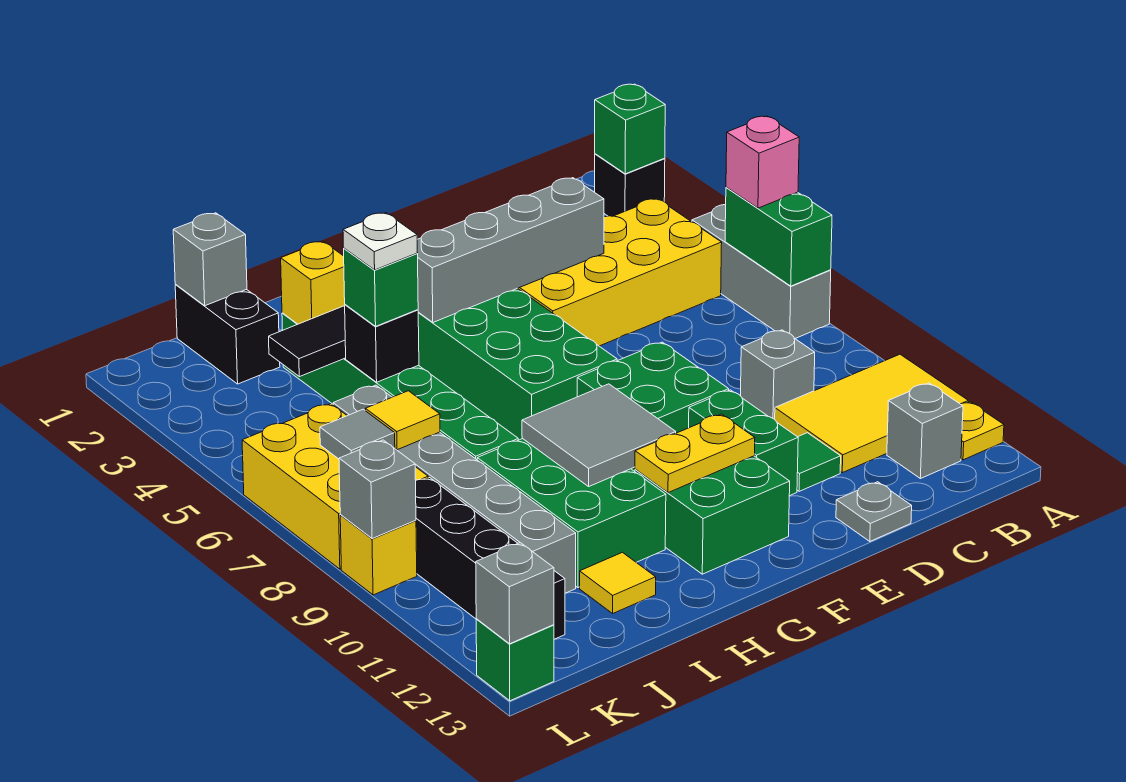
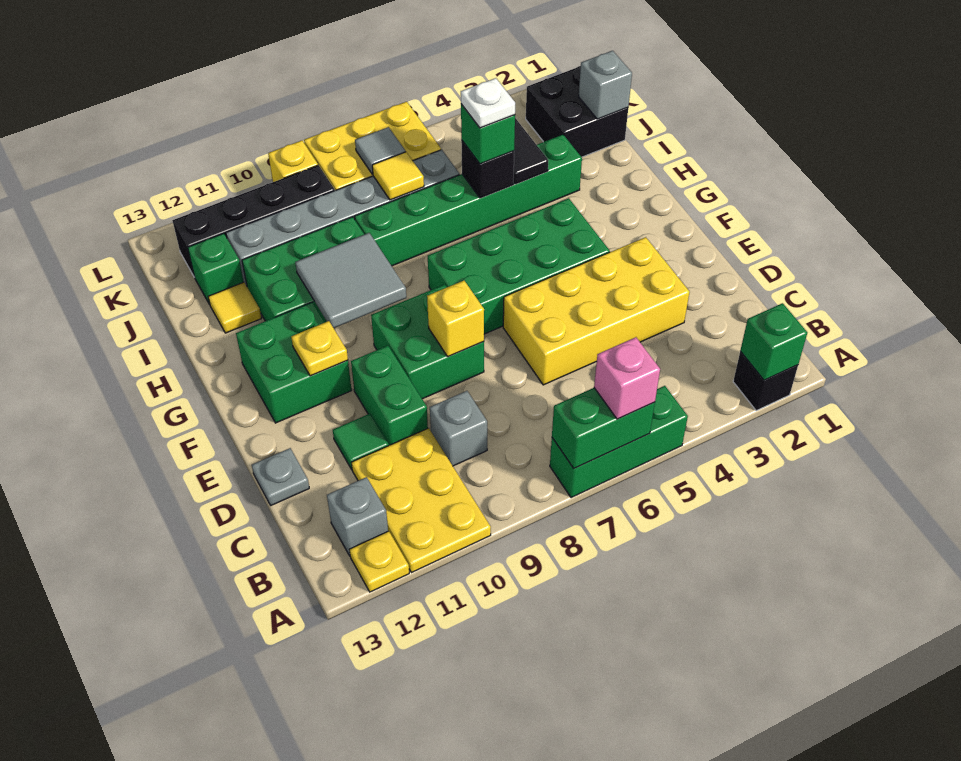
grey brick A5:A7 level 1 -> green brick A5:A7 level 1
yellow tile A10:C11 level 1 -> yellow plate A10:C11 level 1
yellow brick B4:E5 level 1 -> yellow brick D3:E6 level 1
grey brick D4:G4 level 2 -> none
green brick E10:E11 level 1 -> green brick D10:E10 level 1
yellow plate F11:G11 level 2 -> yellow plate F11 level 2
yellow brick I3 level 2 -> yellow brick E8 level 2
black brick J1:J2 level 1 -> black brick J1:K2 level 1
grey brick L9 level 2 -> none
green brick L13 level 1 -> green brick J12 level 1
grey brick L13 level 2 -> none

